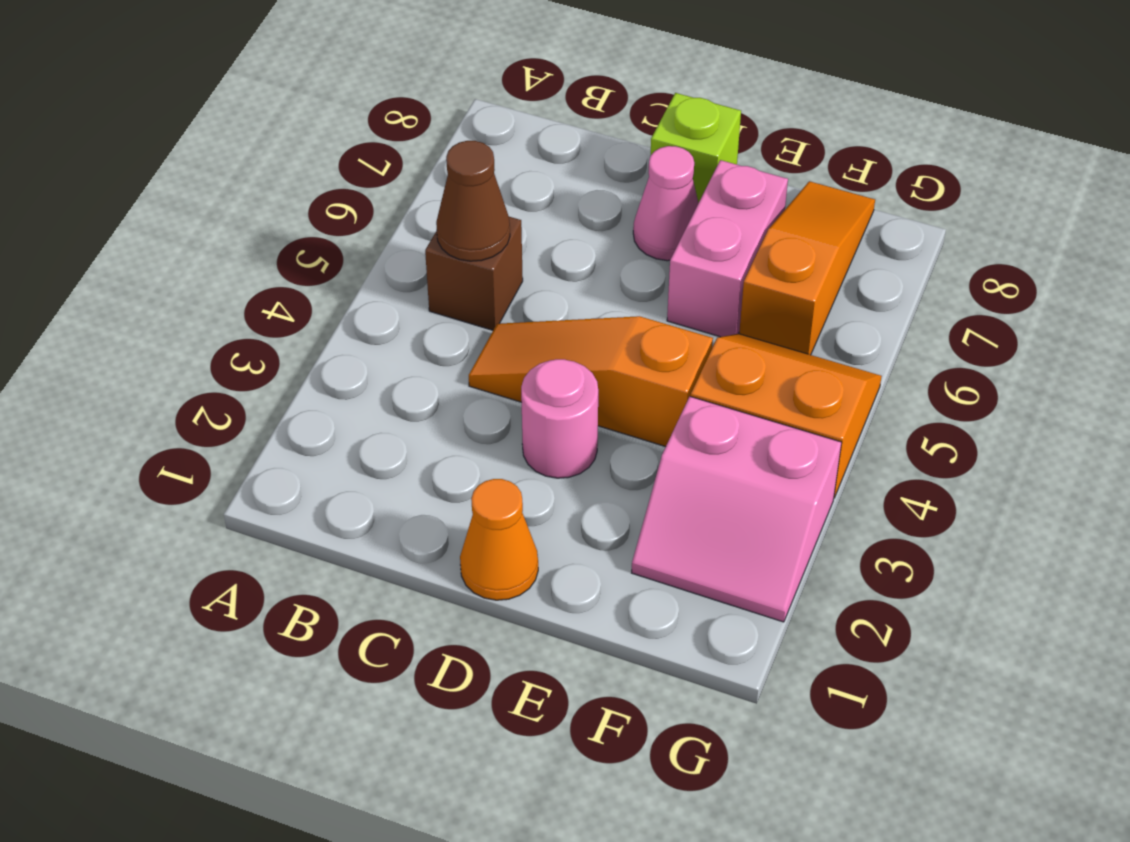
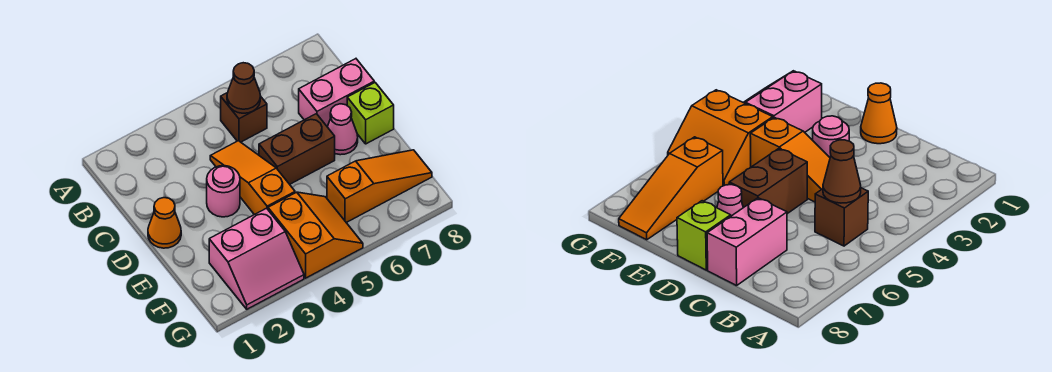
none -> brown brick D5:D6 level 1
pink brick E6:E7 level 1 -> pink brick C7:C8 level 1
pink slope F2:G3 level 1 top 3 -> pink slope F2:G3 level 1 top F

